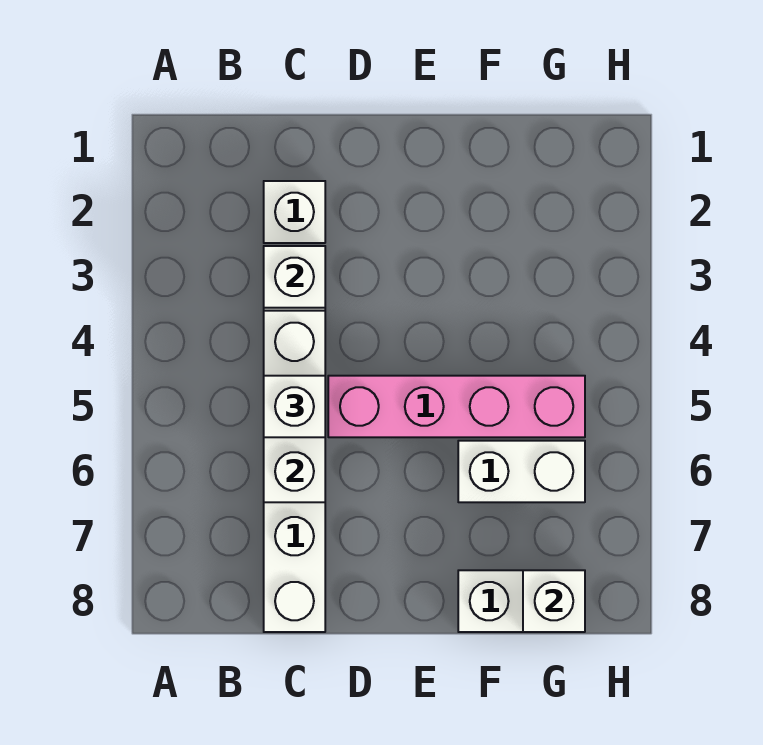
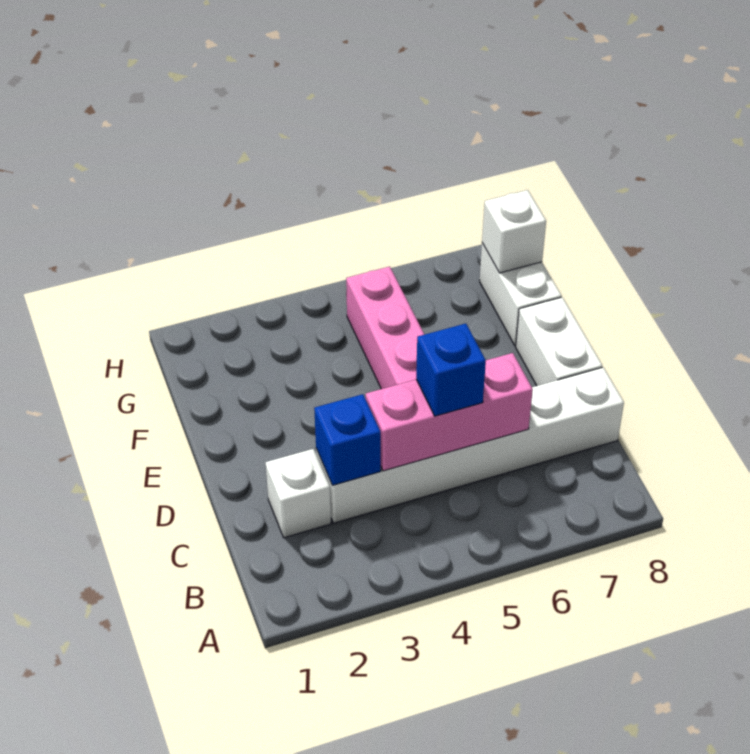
white brick C3 level 2 -> blue brick C3 level 2
white brick C4:C6 level 2 -> pink brick C4:C6 level 2
white brick C5 level 3 -> blue brick C5 level 3
white brick F6:G6 level 1 -> white brick D8:E8 level 1

